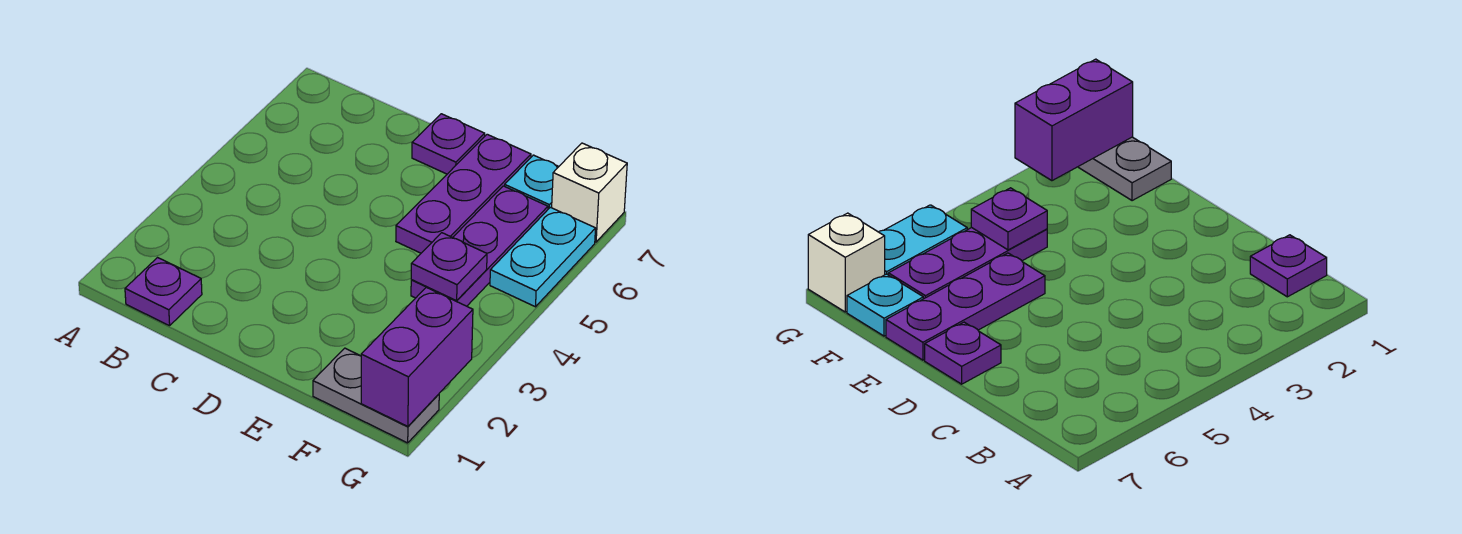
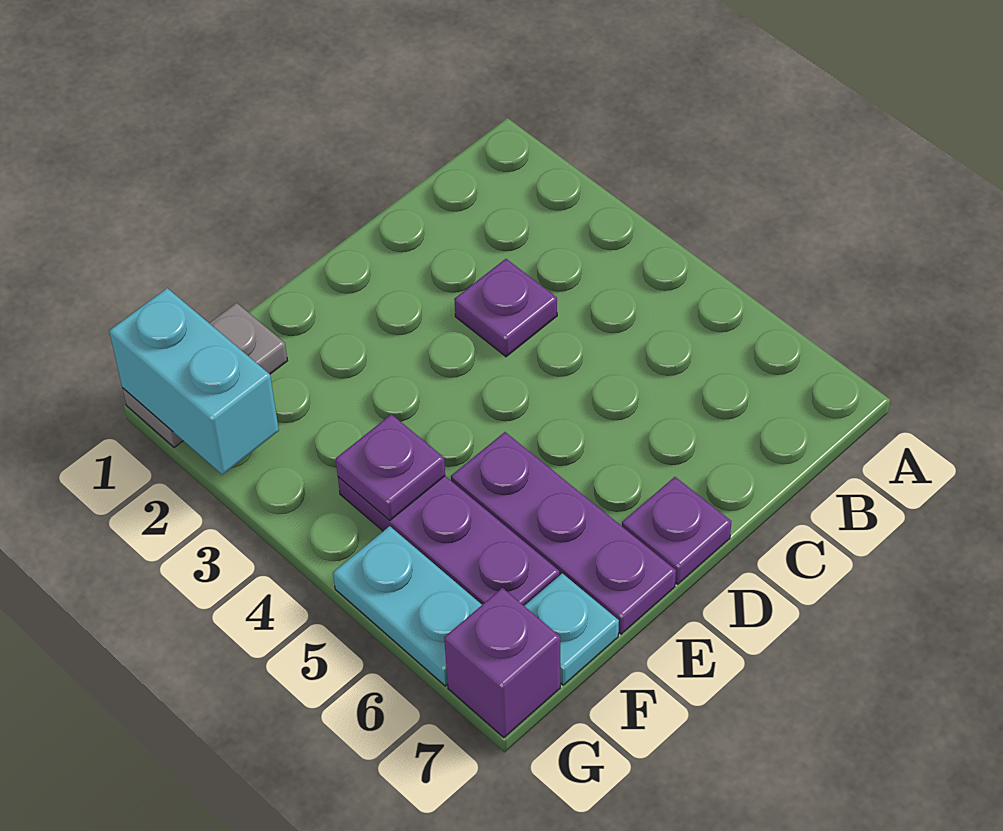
purple plate B1 level 1 -> purple plate C3 level 1
purple brick G1:G2 level 2 -> cyan brick G1:G2 level 2
white brick G7 level 1 -> purple brick G7 level 1

